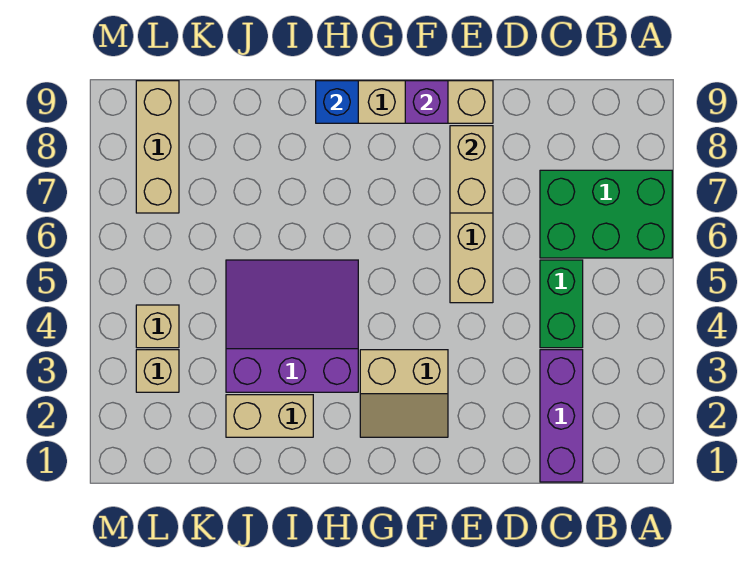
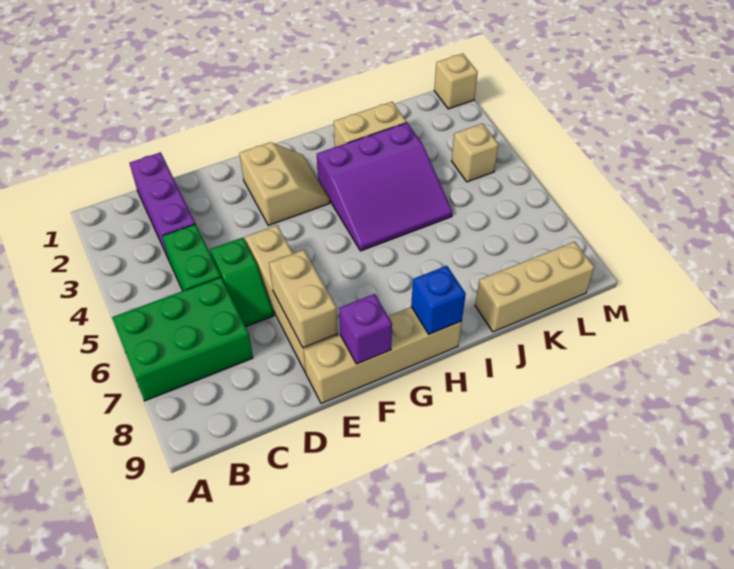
none -> green slope D5:D6 level 1 top 5
tan slope F2:G3 level 1 top 3 -> tan slope F2:G3 level 1 top F
tan brick L3 level 1 -> tan brick M1 level 1
tan brick L7:L9 level 1 -> tan brick J9:L9 level 1

